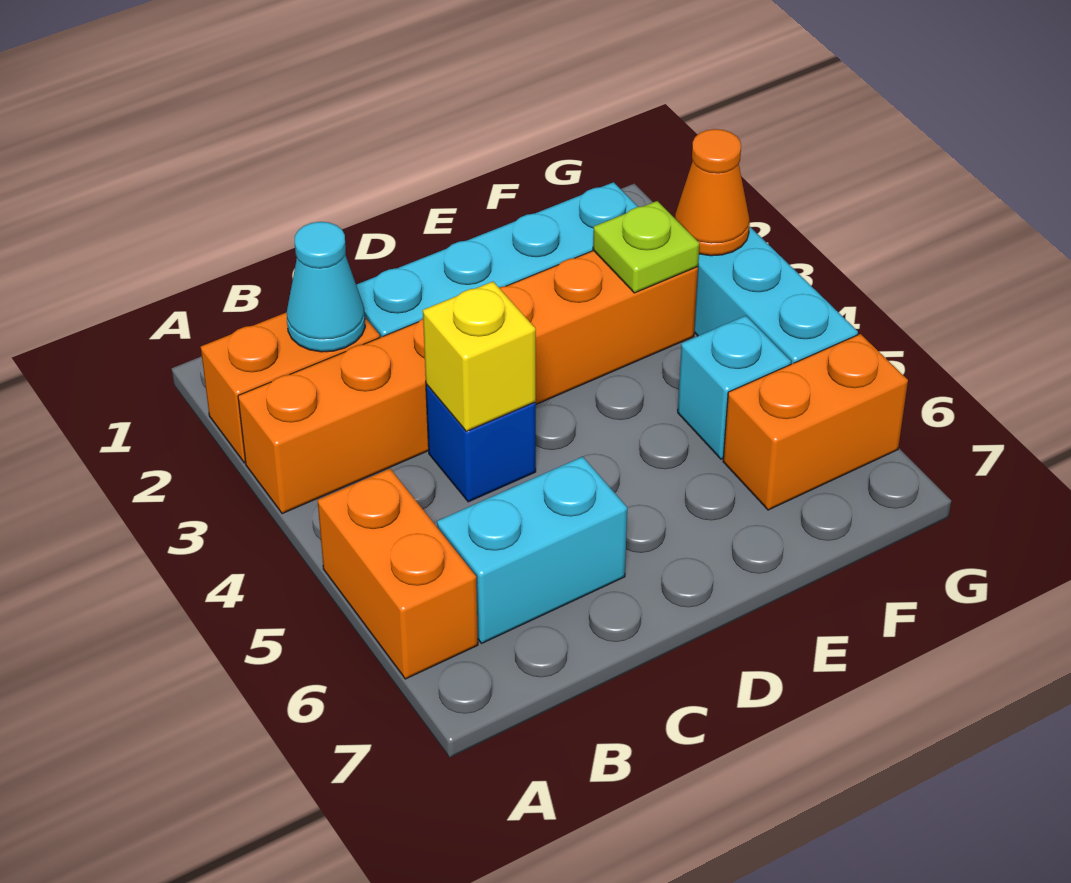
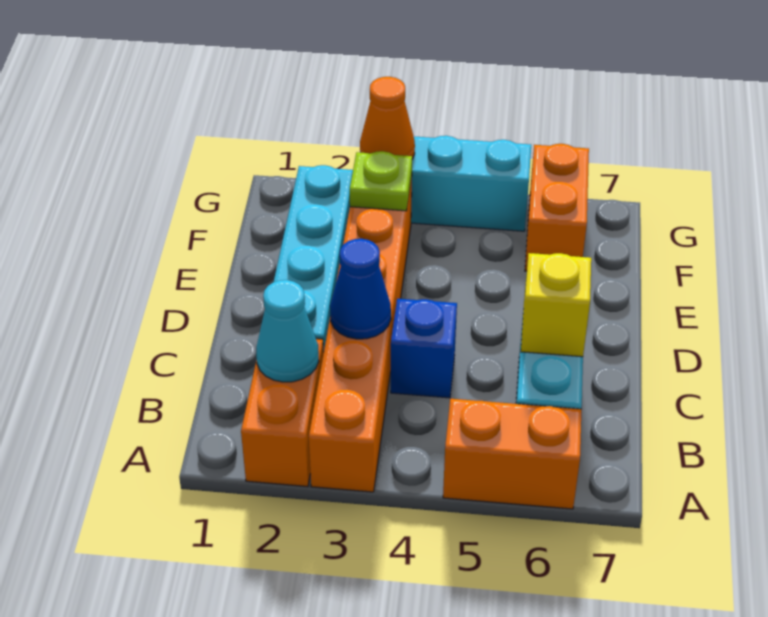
none -> blue cone C3 level 2
yellow brick C4 level 2 -> yellow brick C6 level 2
cyan brick F5 level 1 -> none

